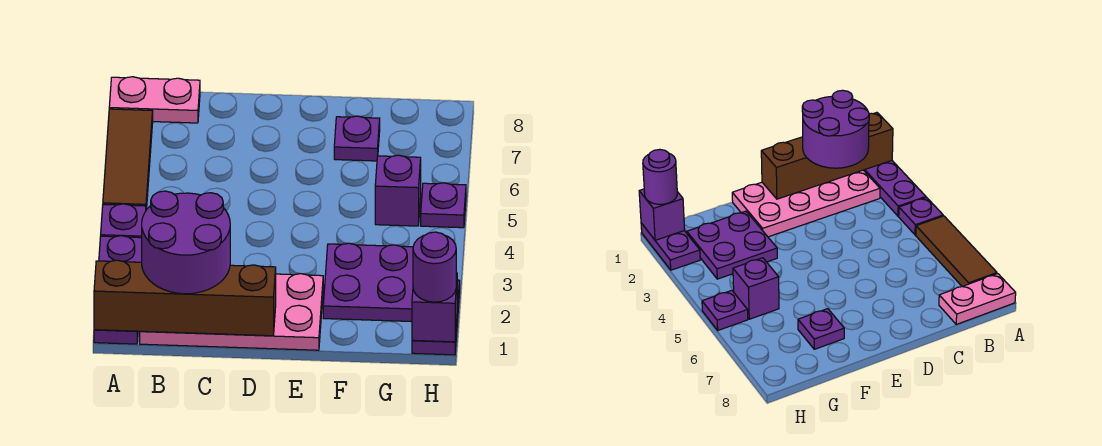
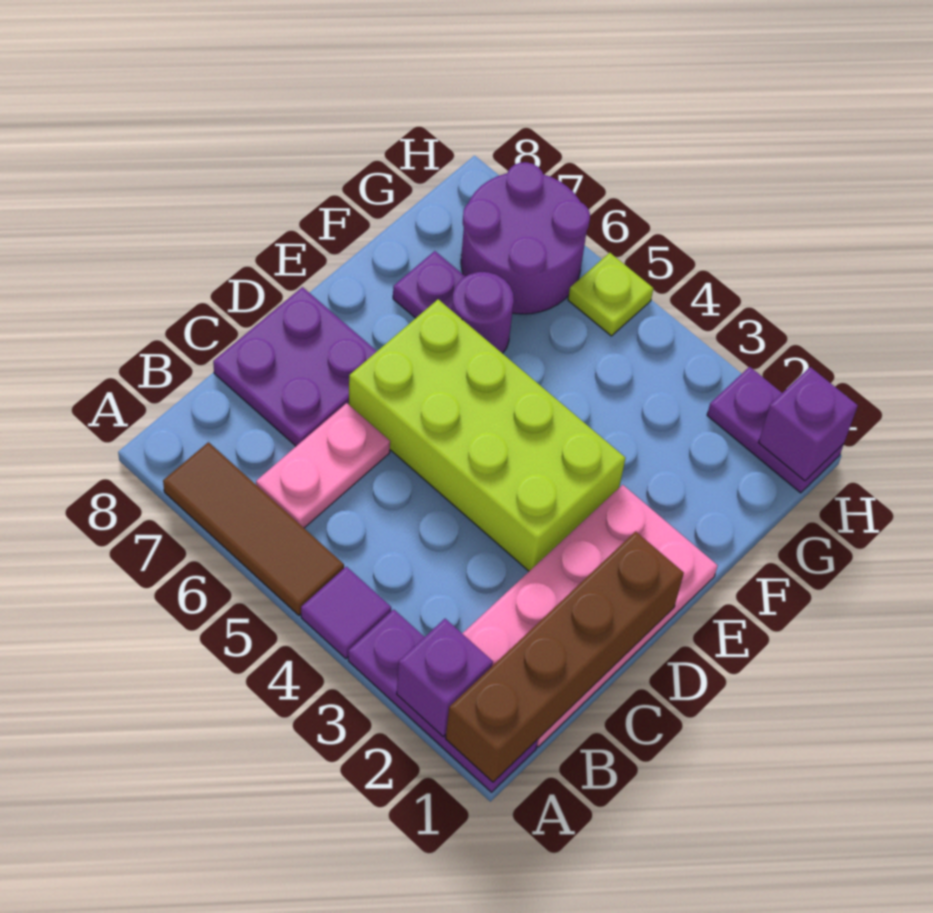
purple plate A4 level 1 -> purple tile A4 level 1
pink plate A8:B8 level 1 -> pink plate B6:C6 level 1
purple round brick B1:C2 level 3 -> purple round brick G6:H7 level 1
none -> lime brick D3:E6 level 1
purple plate F2:G3 level 1 -> purple plate C7:D8 level 1
purple brick G5 level 1 -> purple brick A2 level 2
purple round brick H1 level 3 -> purple round brick F6 level 1
purple plate H5 level 1 -> lime plate H5 level 1

